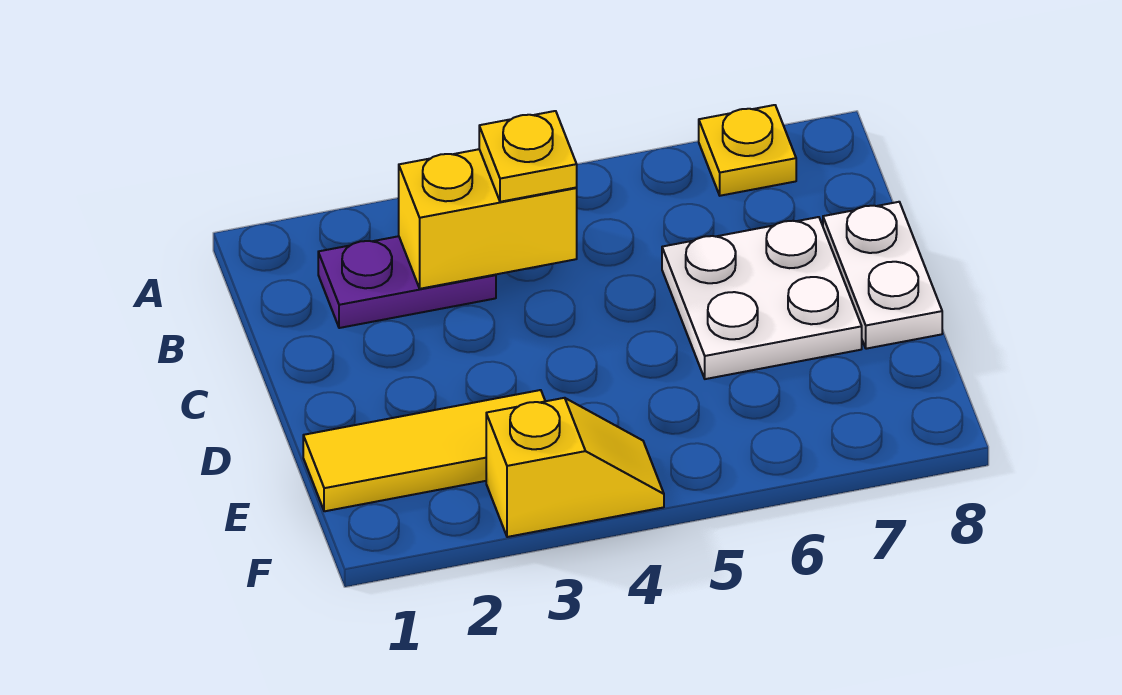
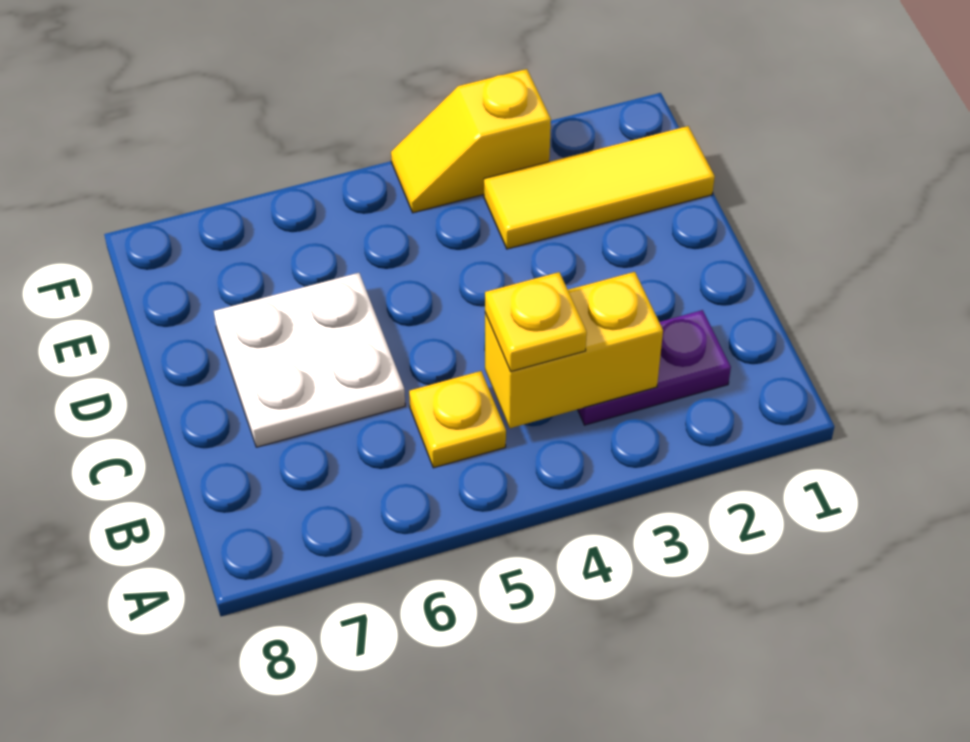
yellow plate A7 level 1 -> yellow plate B5 level 1
white plate C8:D8 level 1 -> none

